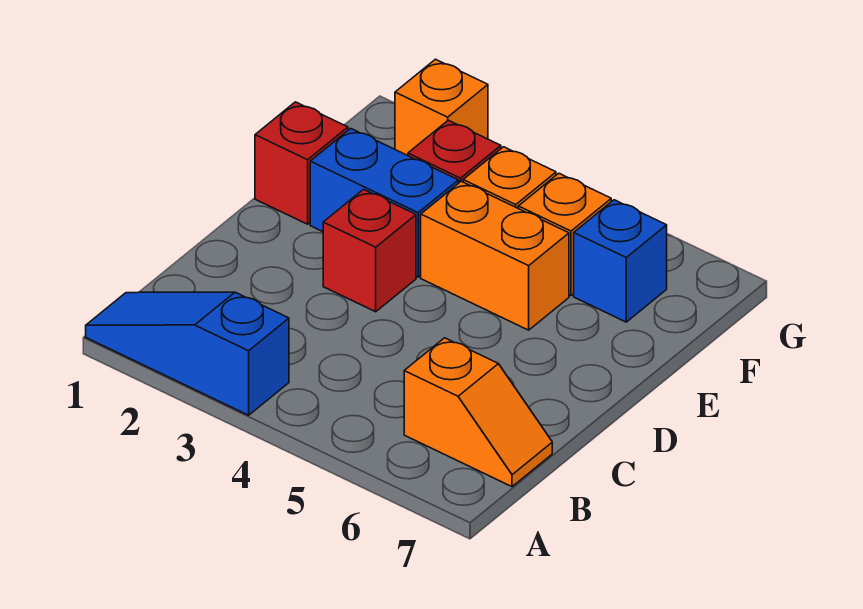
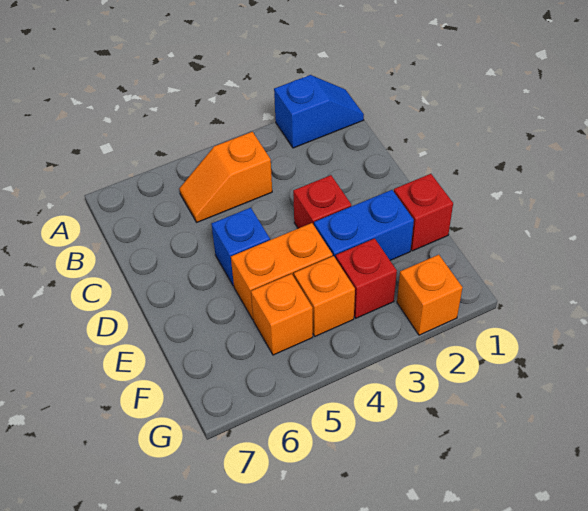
blue slope A1:A3 level 1 top 3 -> blue slope A1:A2 level 1 top 2
orange slope B6:B7 level 1 top 6 -> orange slope B4:B5 level 1 top 4
blue brick F6 level 1 -> blue brick D5 level 1

